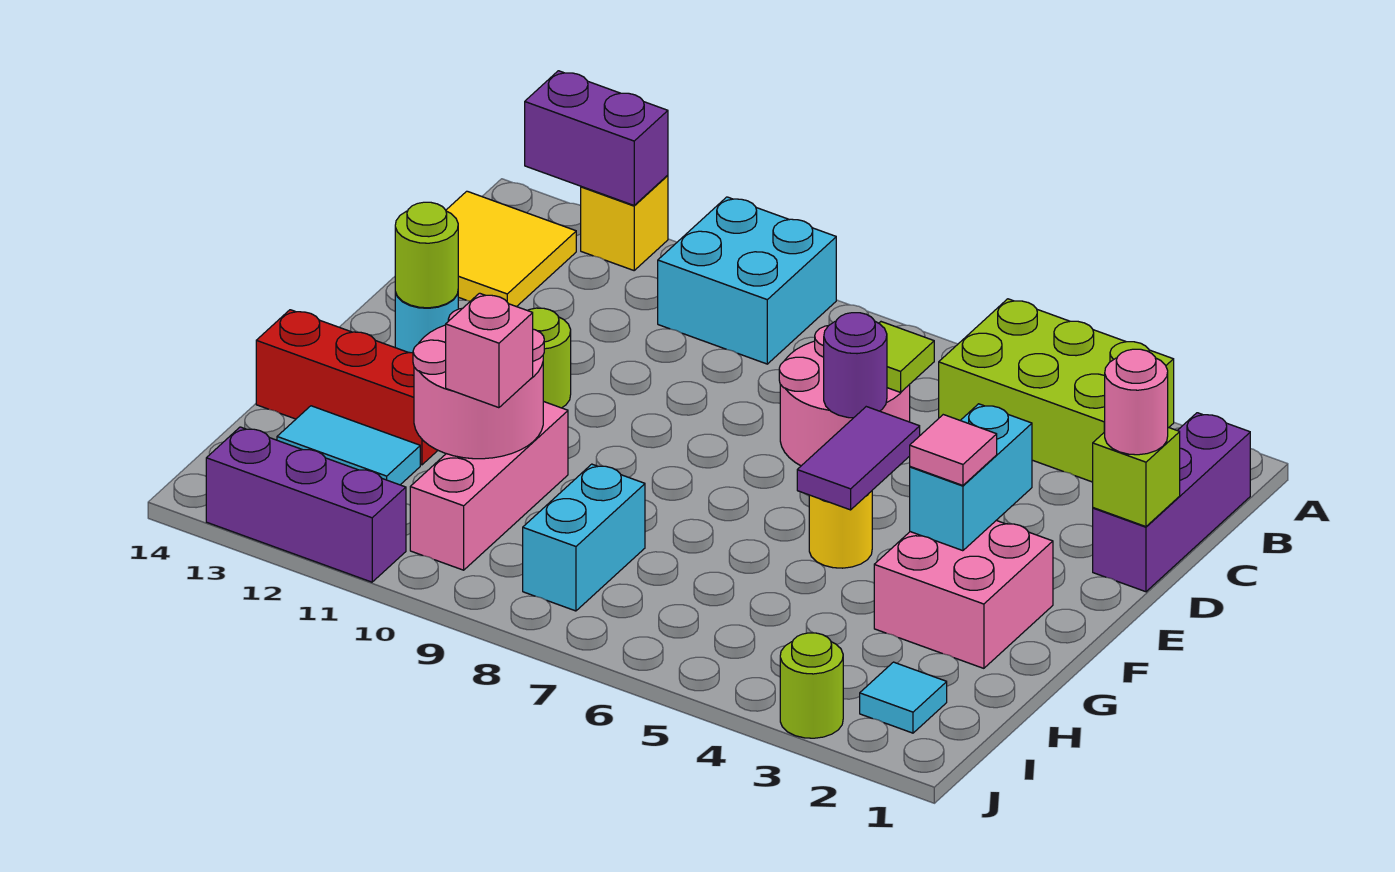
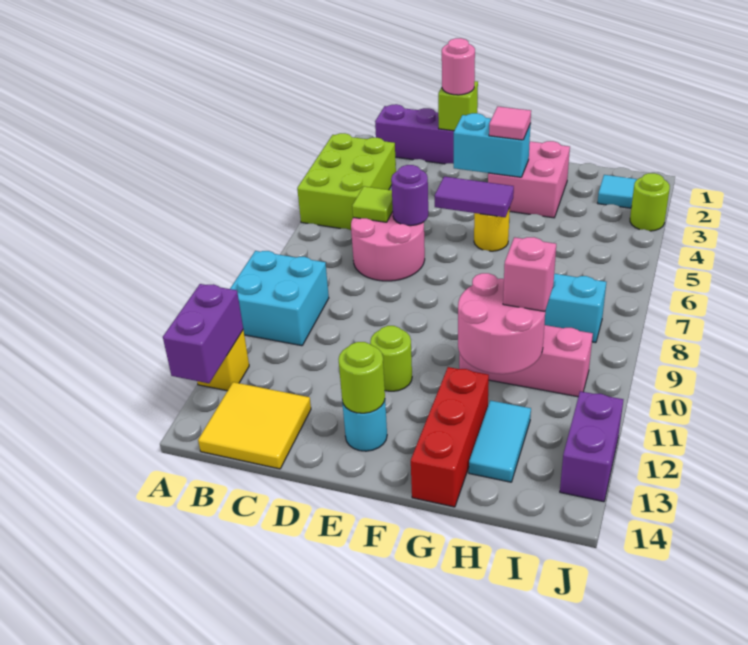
purple brick J11:J13 level 1 -> purple brick J12:J13 level 1

